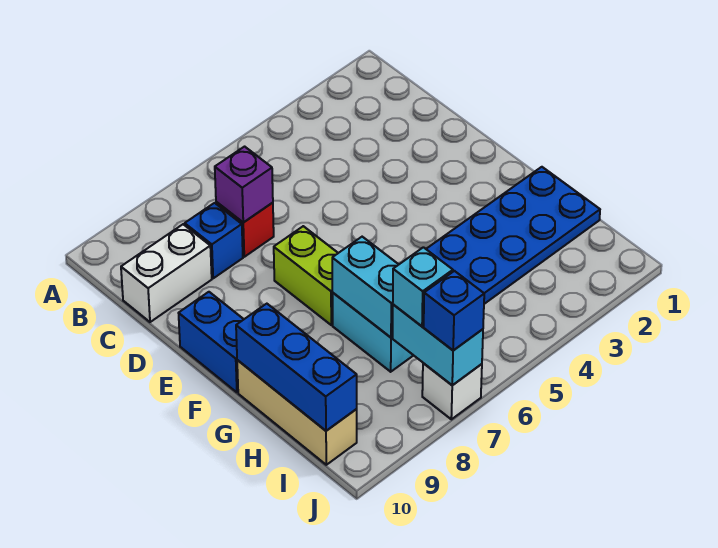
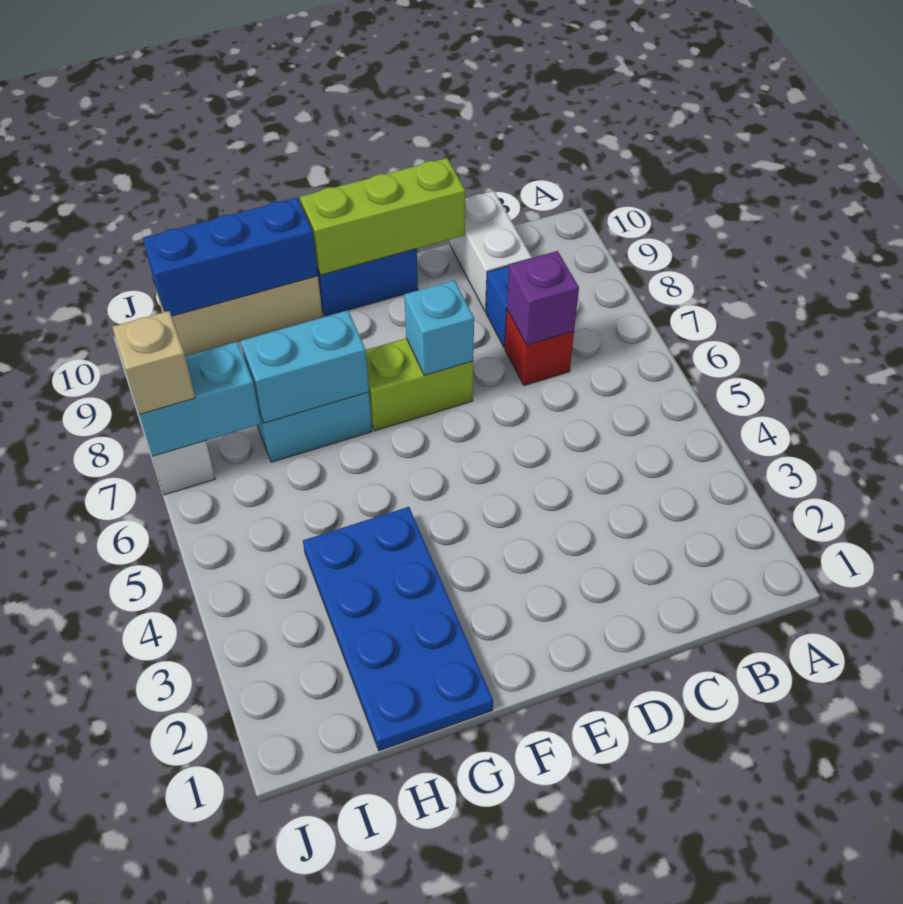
none -> lime brick D10:F10 level 2
cyan brick I7 level 3 -> cyan brick E7 level 2
blue brick J7 level 3 -> tan brick J7 level 3

